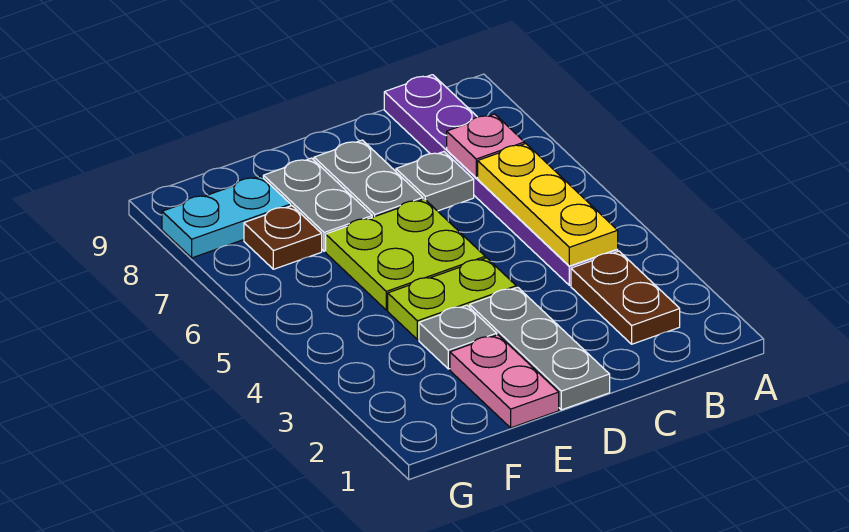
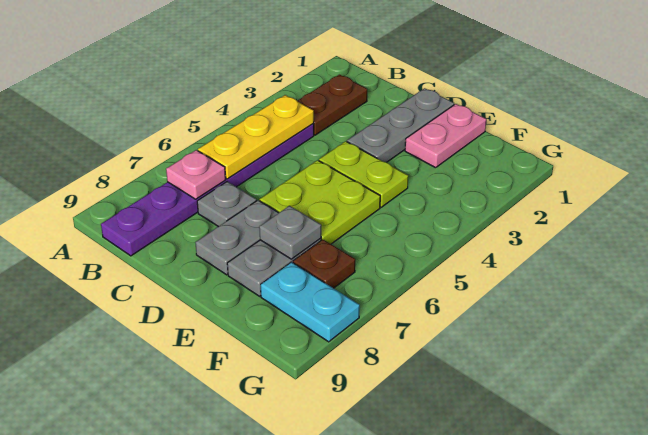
grey plate E3 level 1 -> grey plate E7 level 2

